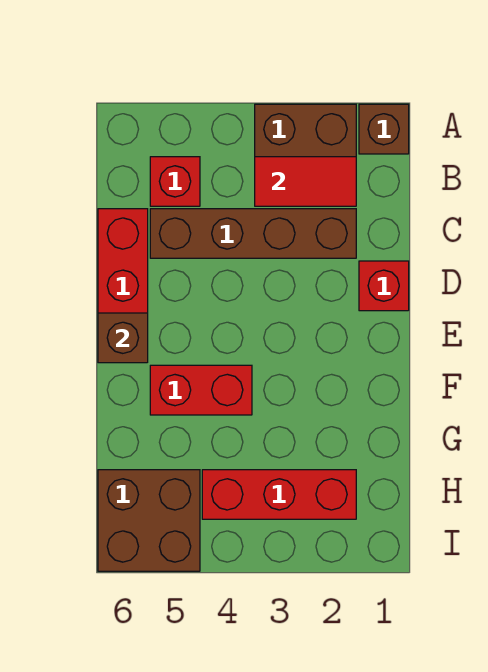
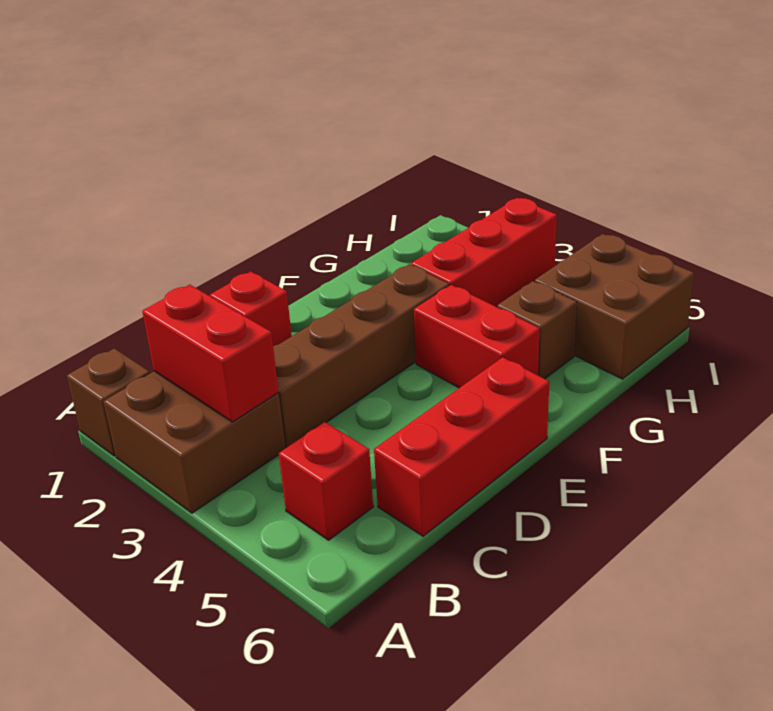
red tile B2:B3 level 2 -> red brick B2:B3 level 2
brown brick C2:C5 level 1 -> brown brick C3:F3 level 1
brown brick E6 level 2 -> brown brick G5 level 1
red brick H2:H4 level 1 -> red brick G3:I3 level 1

